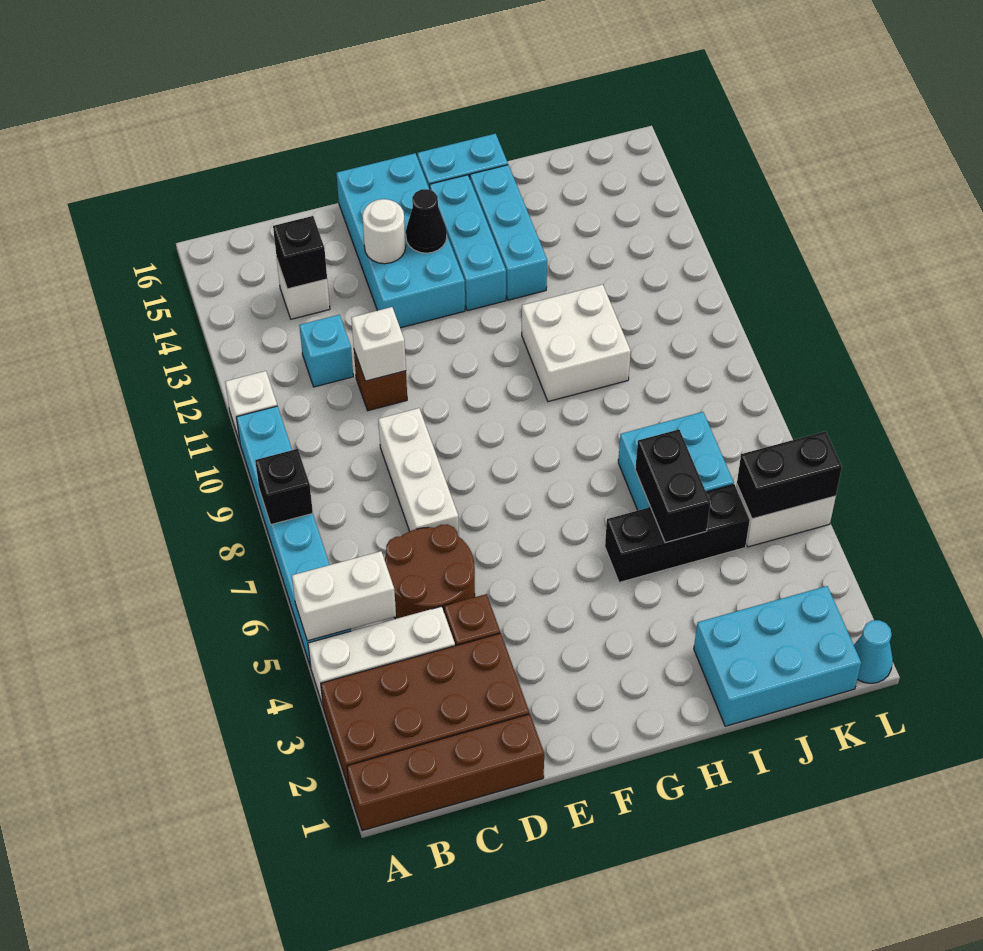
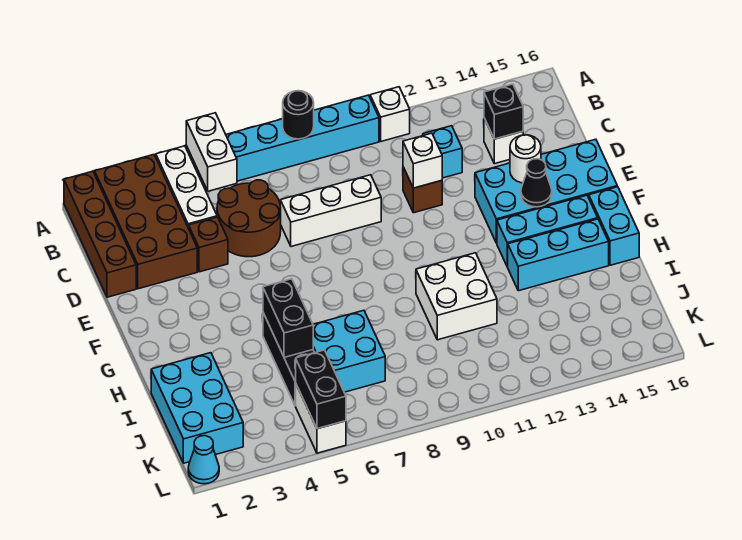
black brick A8 level 2 -> black round brick A8 level 2
black brick I5:I6 level 2 -> black brick H5:I5 level 2

